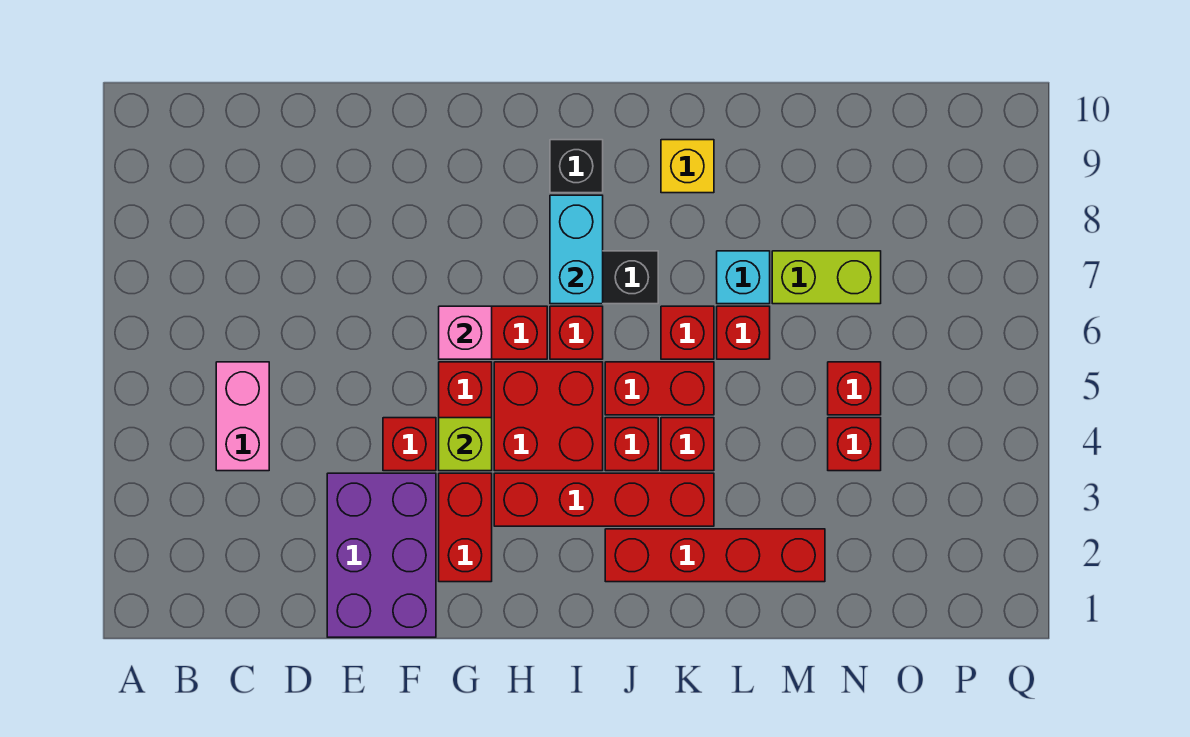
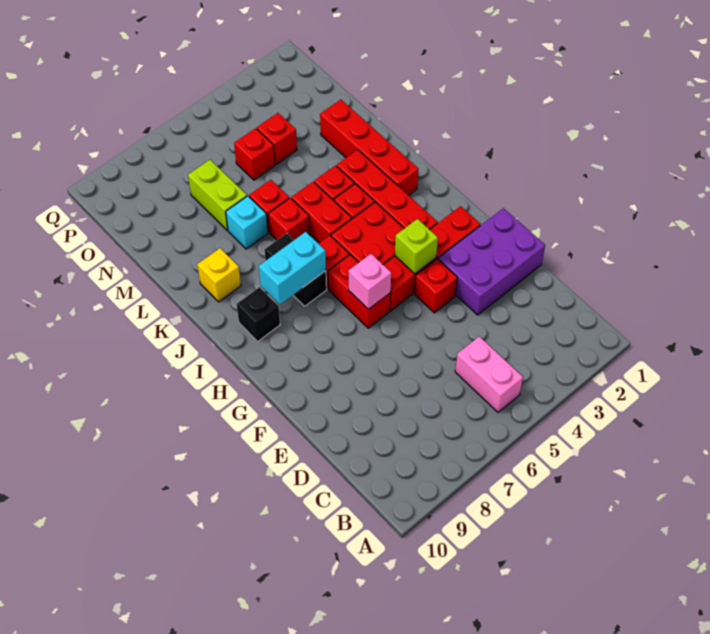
pink brick C4:C5 level 1 -> pink brick B5:C5 level 1

